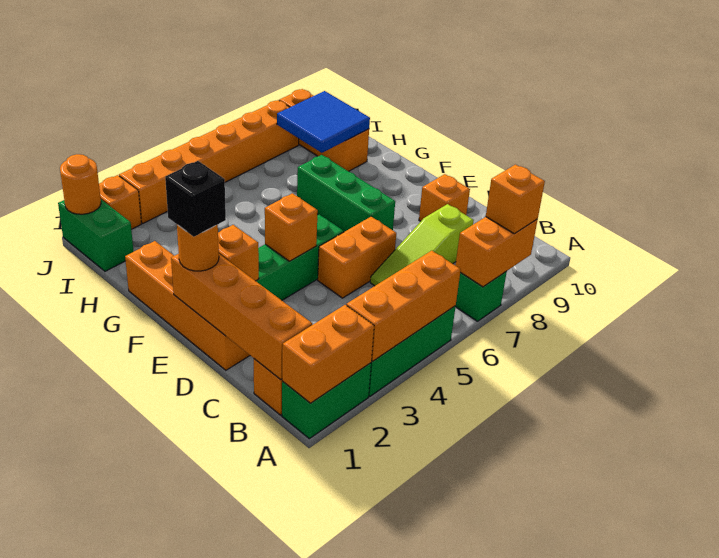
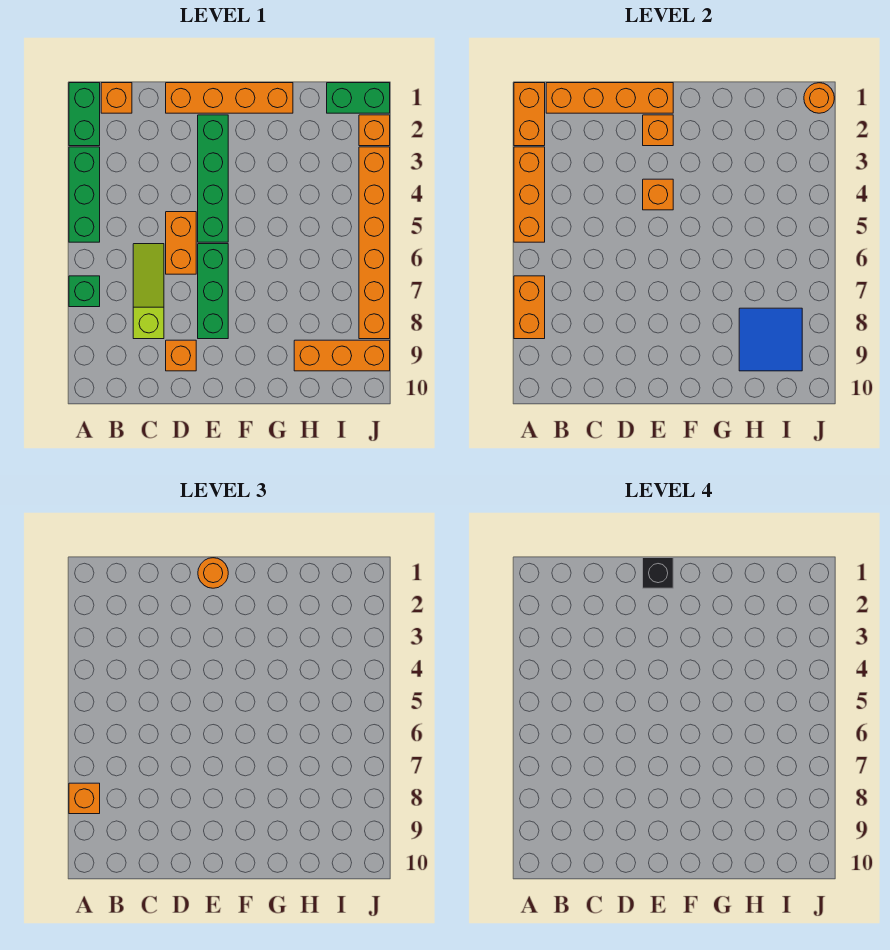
green brick E7:G7 level 1 -> green brick E6:E8 level 1

